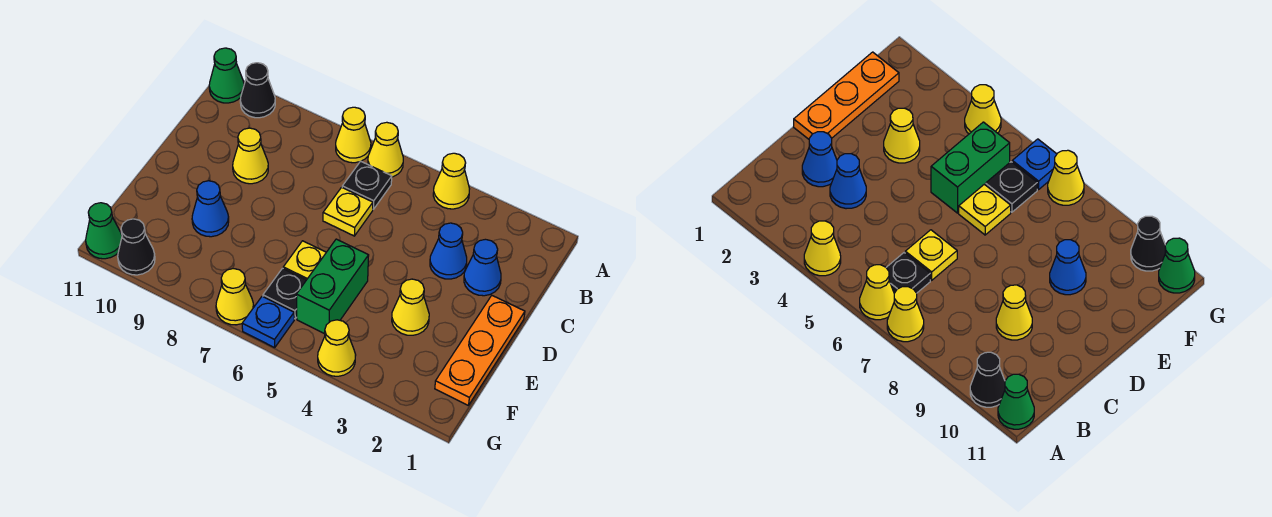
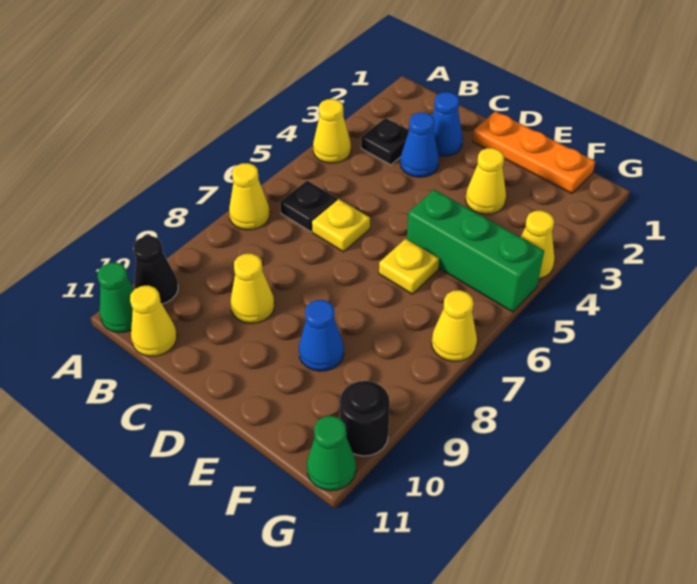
yellow cone A6 level 1 -> yellow cone B11 level 1
green brick E5:F5 level 1 -> green brick E5:G5 level 1
black plate F6 level 1 -> black plate B3 level 1
blue plate G6 level 1 -> none
black cone G10 level 1 -> black round brick G10 level 1

